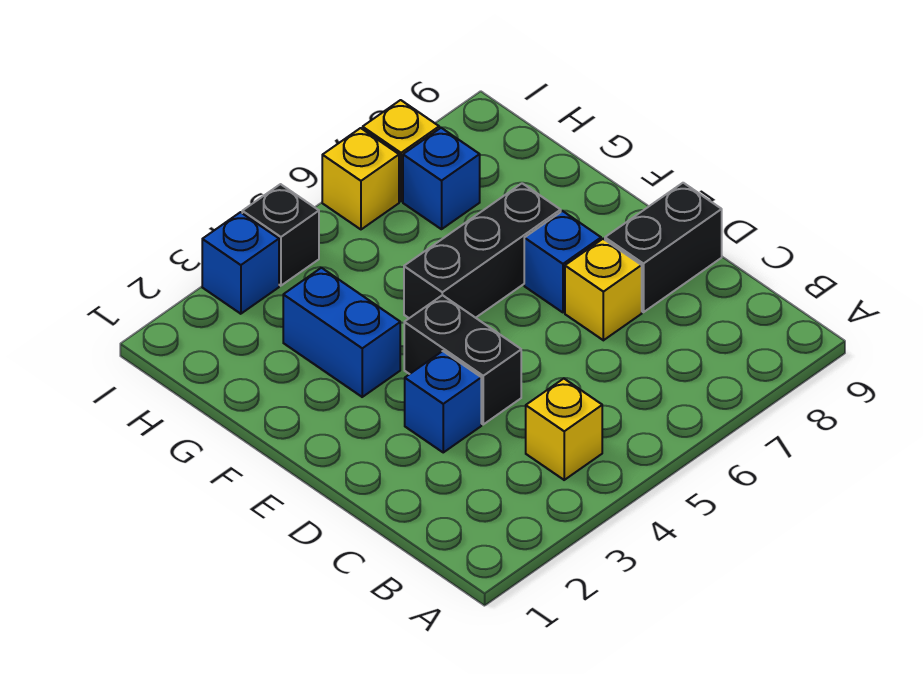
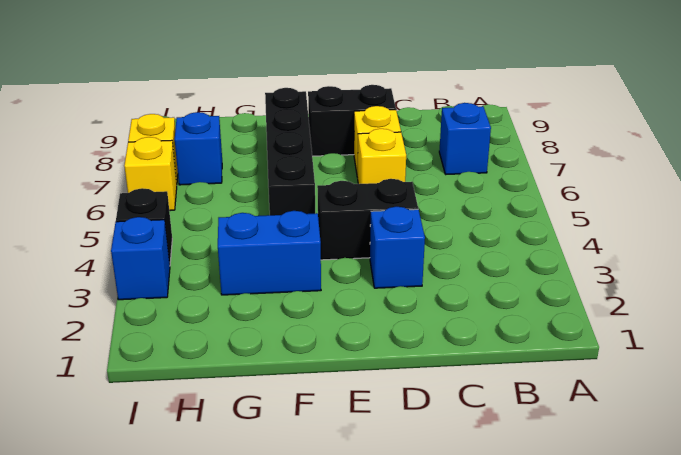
yellow brick B4 level 1 -> yellow brick D6 level 1
black brick D8:D9 level 1 -> black brick D8:E8 level 1
blue brick E7 level 1 -> blue brick B7 level 1
black brick F5:F7 level 1 -> black brick F5:F8 level 1

